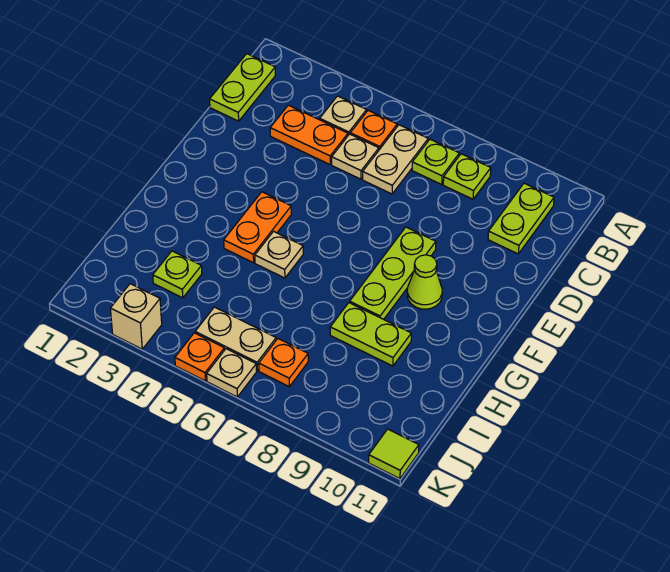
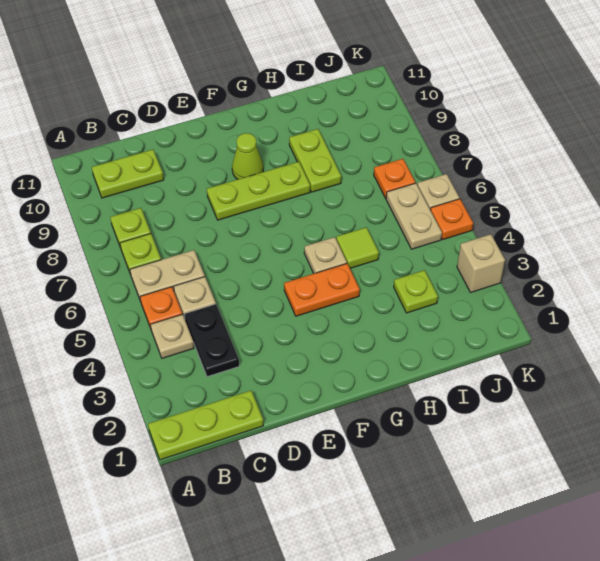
lime plate B1:C1 level 1 -> lime plate A1:C1 level 1
orange plate C3:C4 level 1 -> black plate C3:C4 level 1
lime tile K11 level 1 -> lime tile H5 level 1

